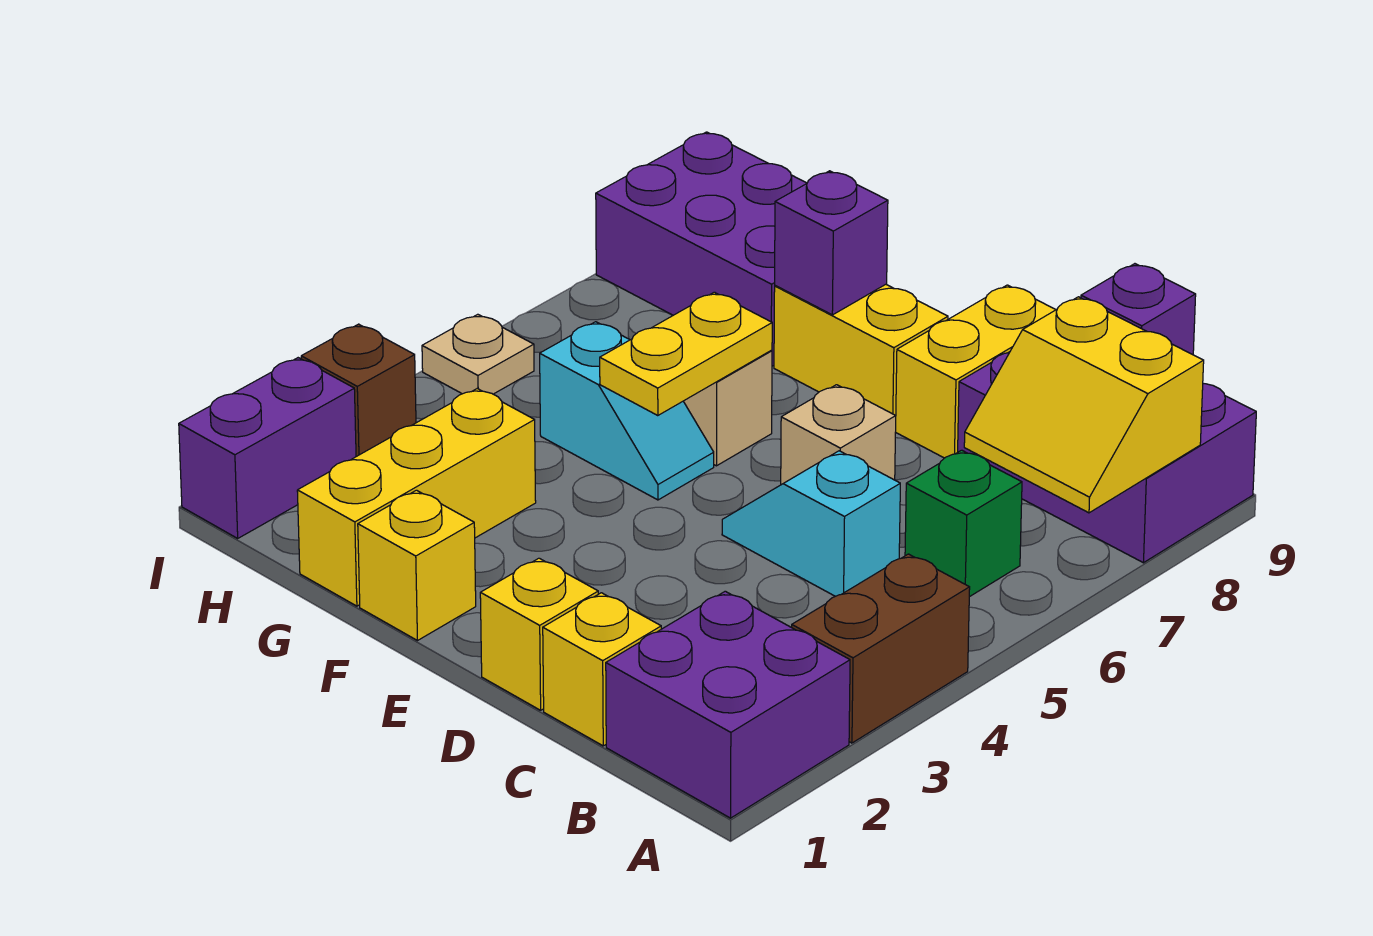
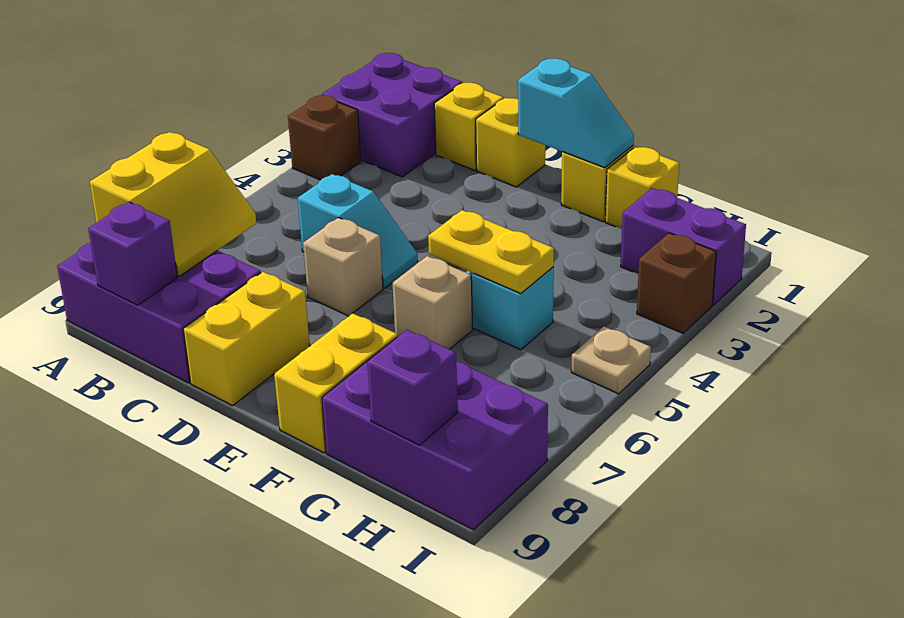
brown brick A3:A4 level 1 -> brown brick A3 level 1
yellow slope A7:B8 level 2 top 8 -> yellow slope A7:B8 level 2 top A
green brick B6 level 1 -> none
none -> cyan slope E1:F1 level 2 top E
yellow brick E8:F8 level 1 -> yellow brick F8:F9 level 1
yellow plate F5:F6 level 2 -> yellow plate F5:G5 level 2
purple brick F8 level 2 -> purple brick H9 level 2
yellow brick G1:G3 level 1 -> yellow brick G1 level 1
purple brick I1:I2 level 1 -> purple brick H2:I2 level 1

